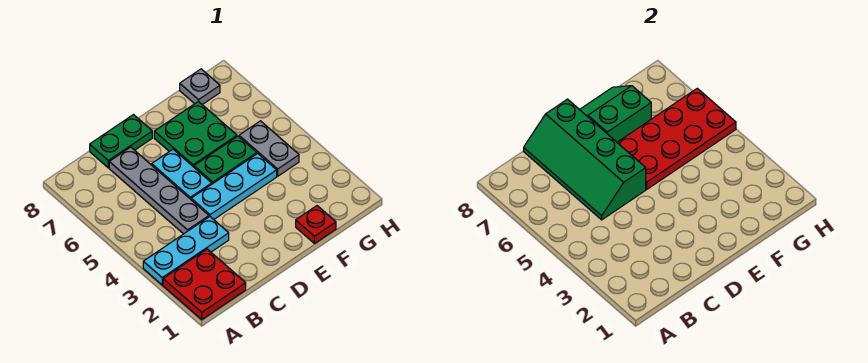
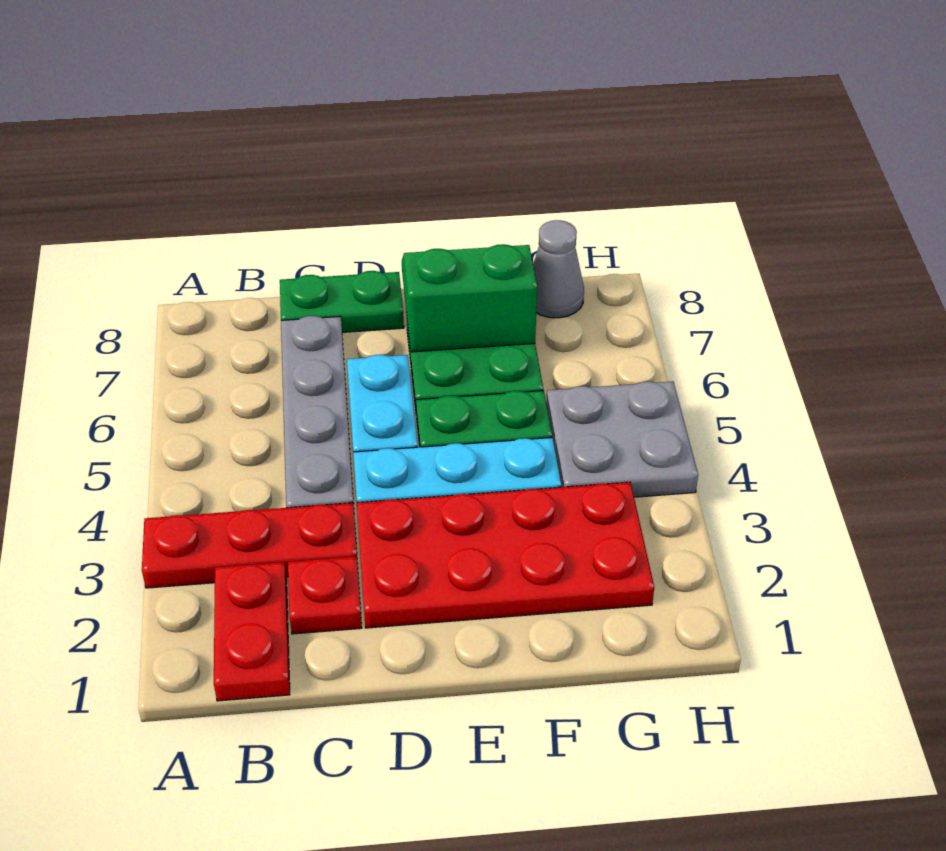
red plate A1:B2 level 1 -> red plate B1:B2 level 1
cyan plate A3:C3 level 1 -> red plate A3:C3 level 1
green slope C5:D8 level 2 top D -> none
red plate E5:H6 level 2 -> red plate D2:G3 level 1
red plate F1 level 1 -> red plate C2 level 1
grey plate G4:G5 level 1 -> grey plate G4:H5 level 1
grey plate G8 level 1 -> grey cone G8 level 1

